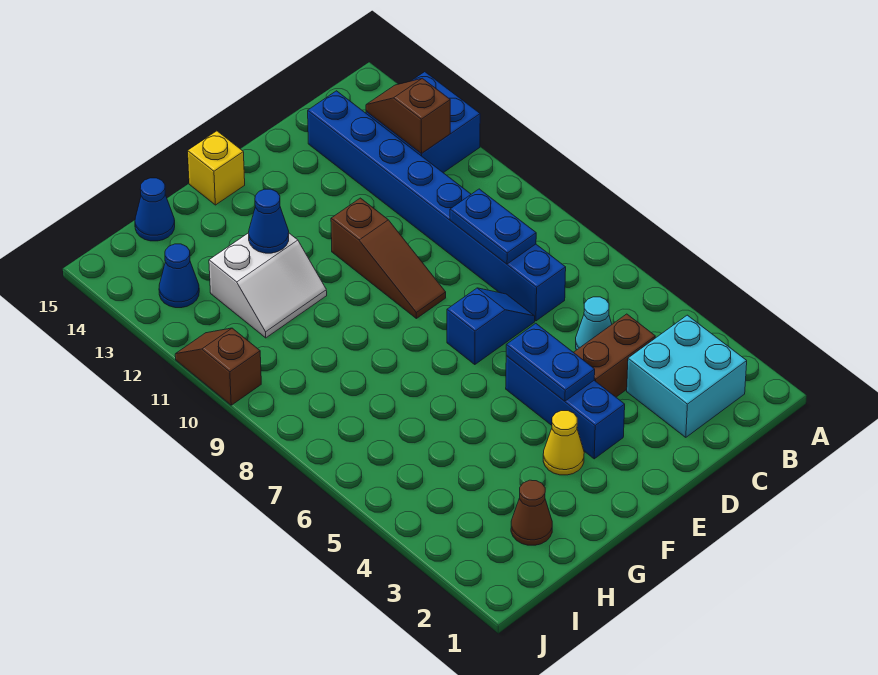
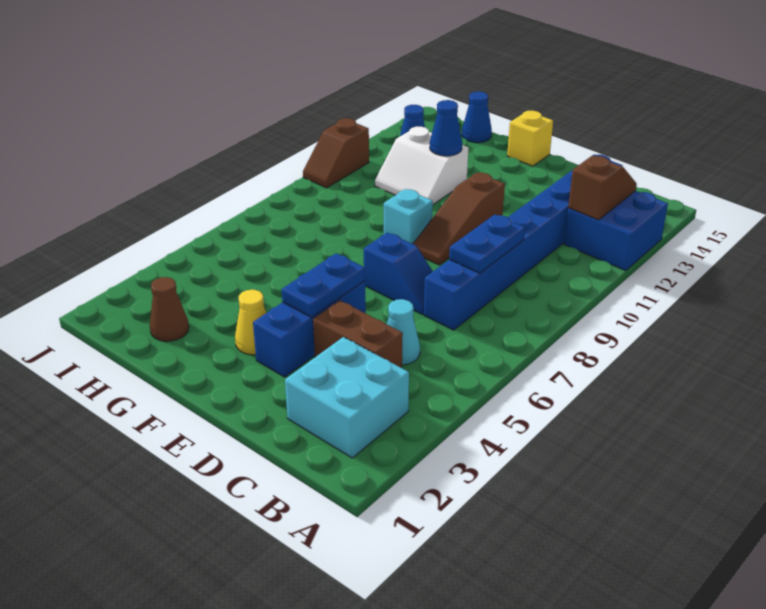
none -> cyan brick F9 level 1
brown slope J10:J11 level 1 top 10 -> brown slope J10:J11 level 1 top 11

